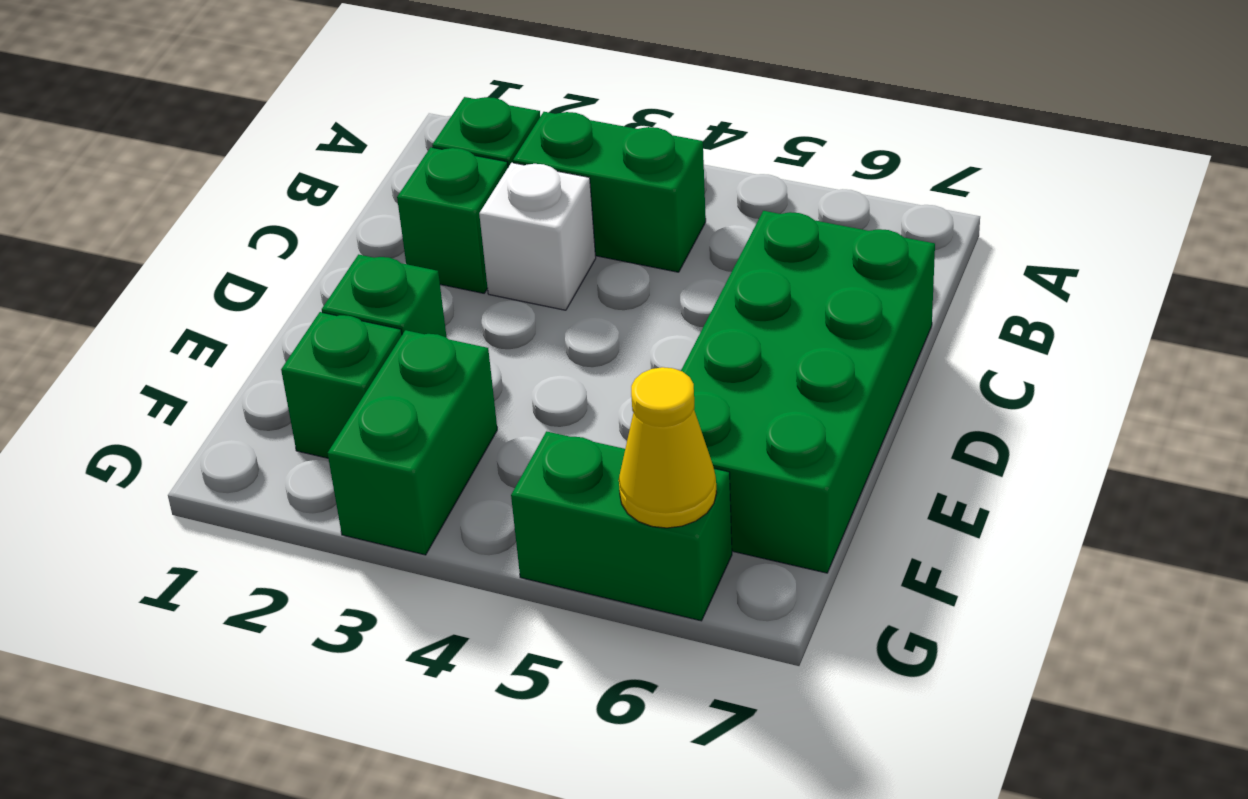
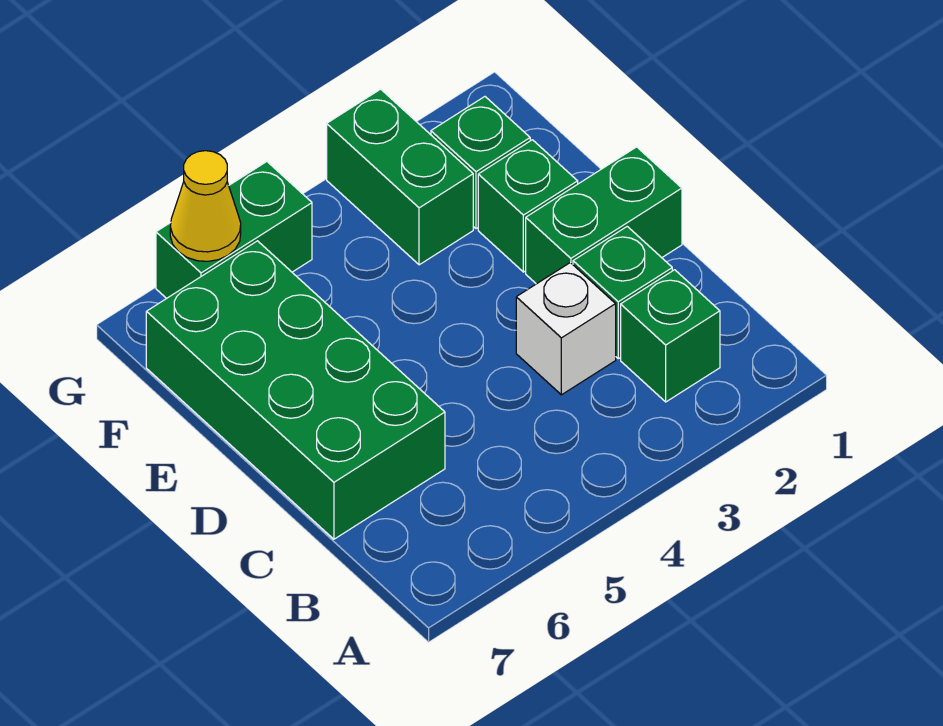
green brick B3:B4 level 1 -> green brick D1:D2 level 1

